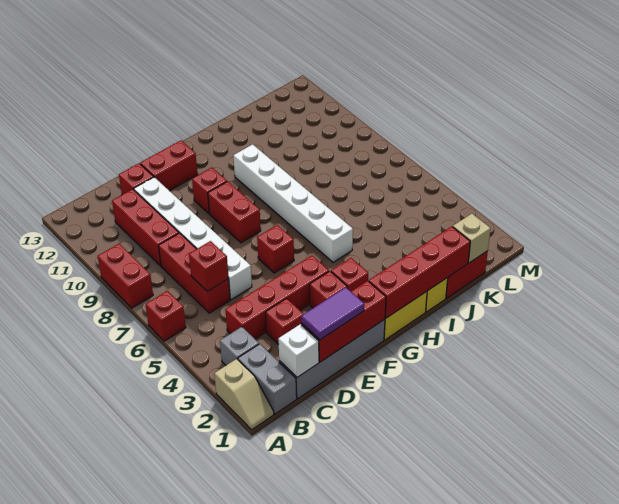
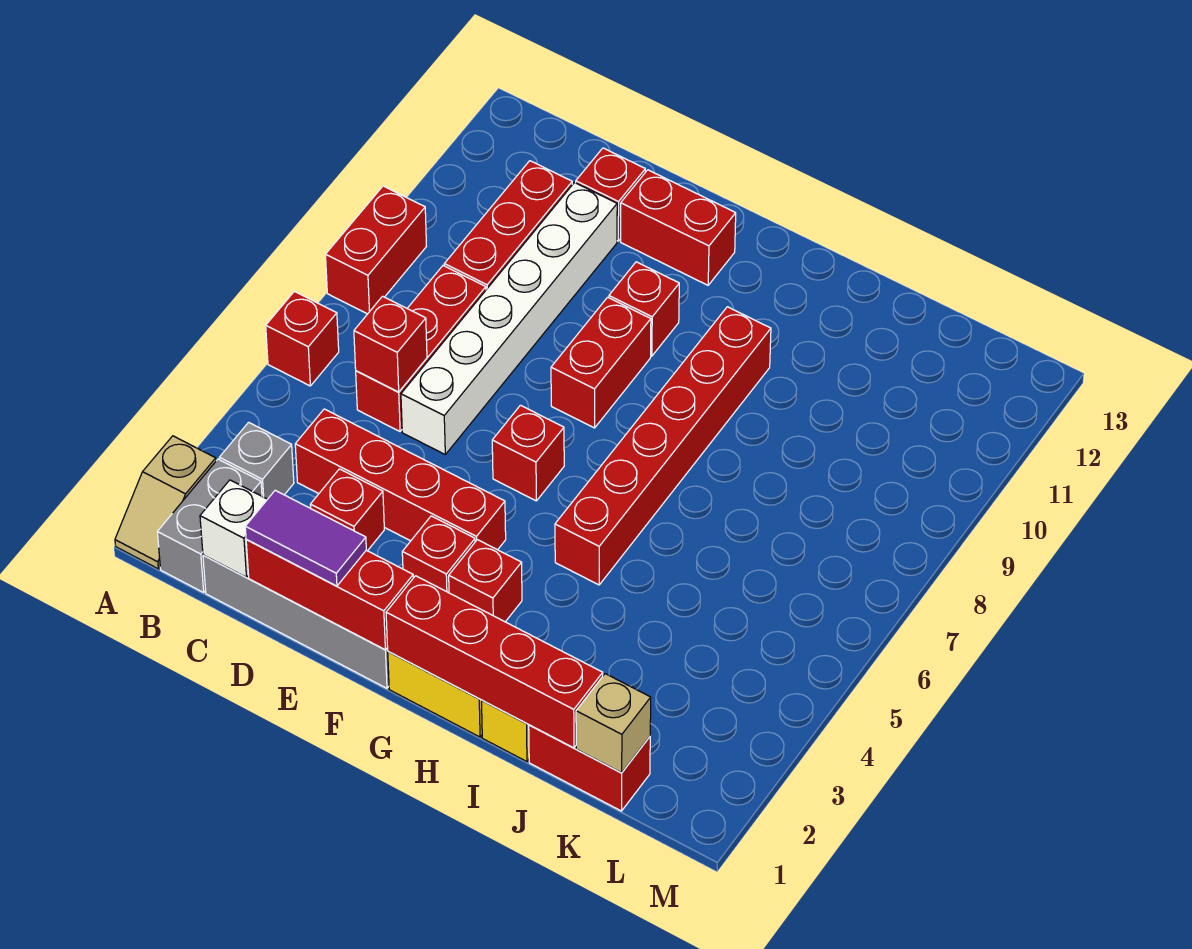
white brick H5:H10 level 1 -> red brick H5:H10 level 1

